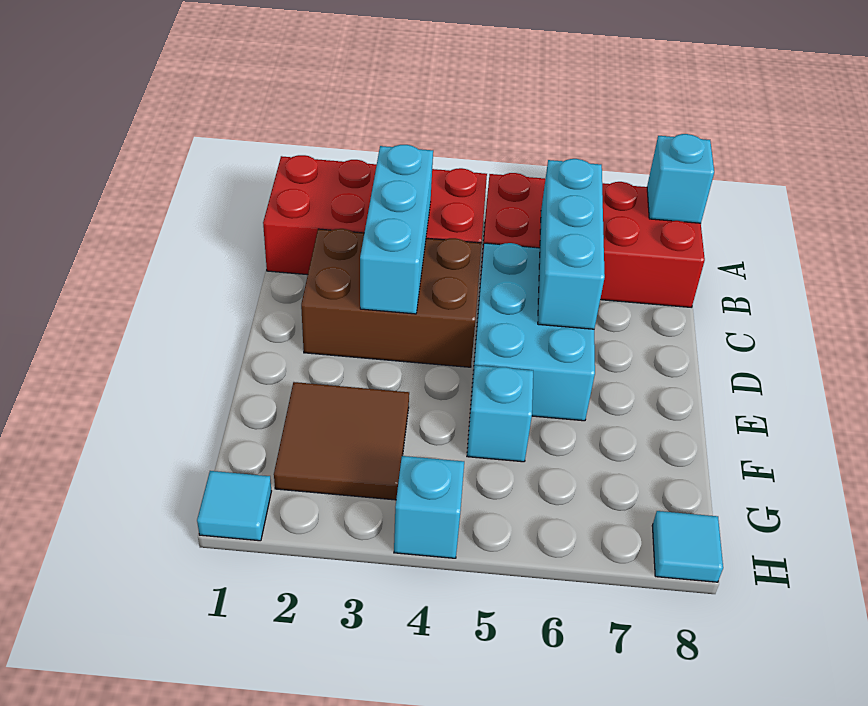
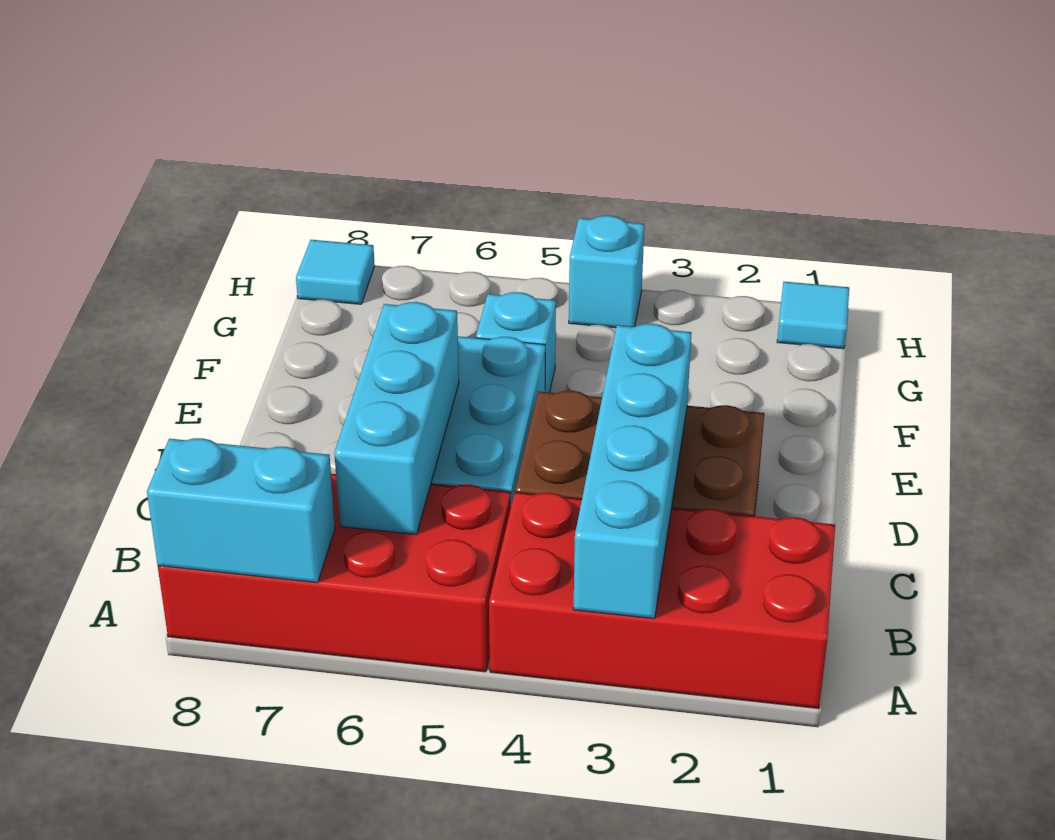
cyan brick A8 level 2 -> cyan brick A7:A8 level 2
cyan brick B3:D3 level 2 -> cyan brick A3:D3 level 2
brown tile F2:G3 level 1 -> none

